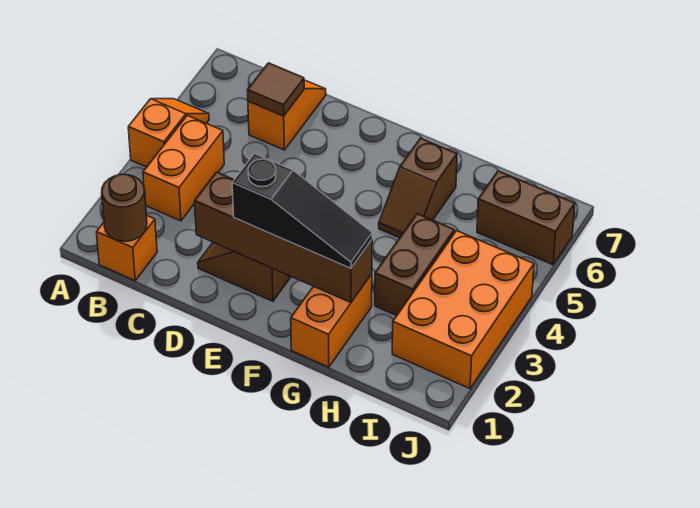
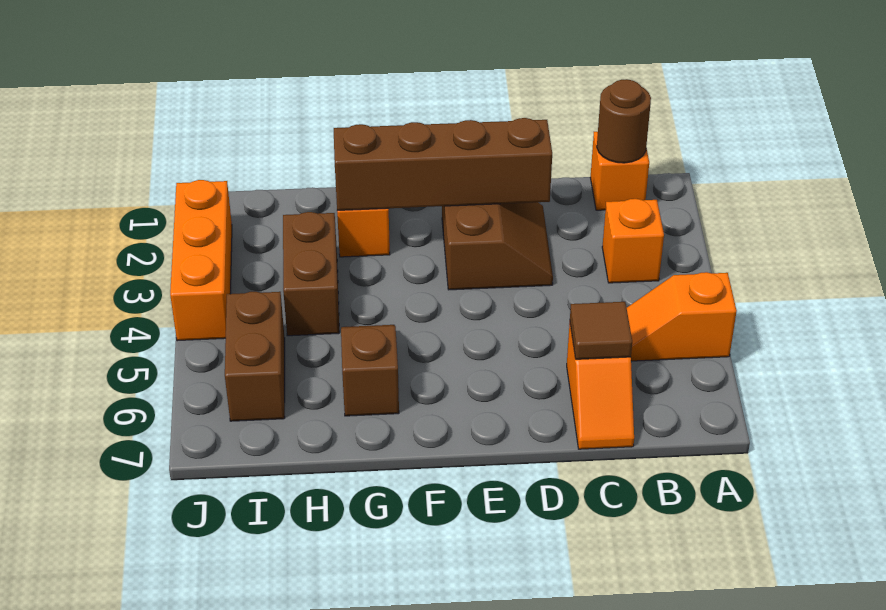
orange slope A4:A5 level 1 top 4 -> orange slope A5:B5 level 1 top A
orange brick B3:B4 level 1 -> orange brick B3 level 1
black slope E2:G2 level 3 top E -> none
orange brick I2:J4 level 1 -> orange brick J2:J4 level 1
brown brick I6:J6 level 1 -> brown brick I5:I6 level 1

